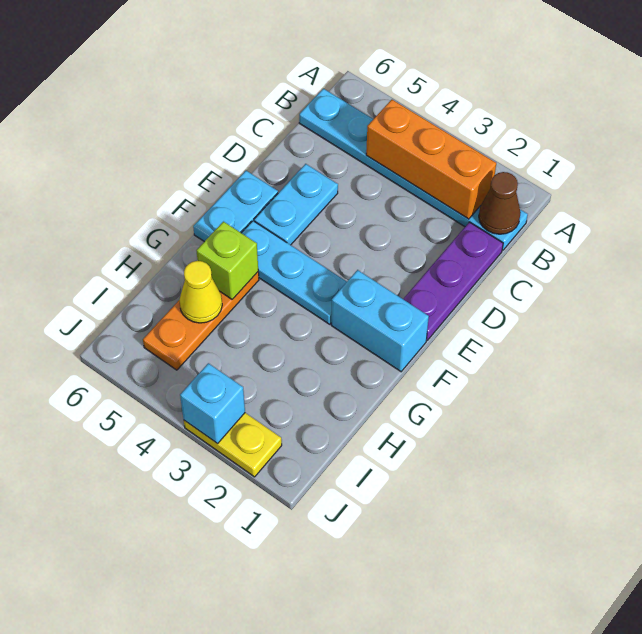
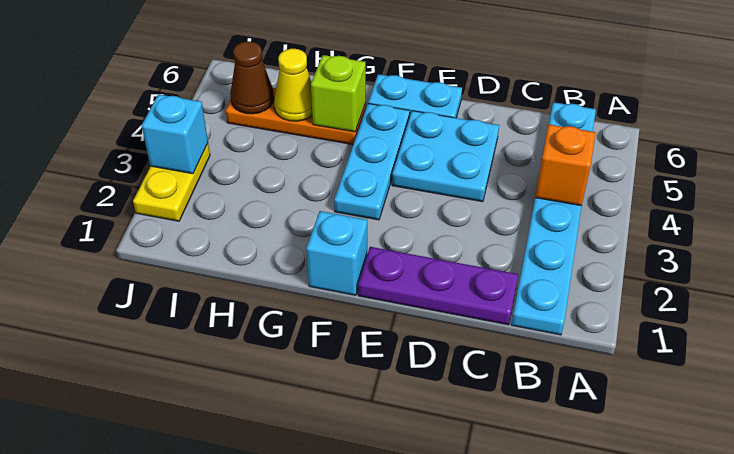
brown cone B1 level 2 -> brown cone I5 level 2
orange brick B2:B4 level 2 -> orange brick B4 level 2
cyan plate D5:E5 level 1 -> cyan plate D4:E5 level 1
cyan brick F1:F2 level 1 -> cyan brick F1 level 1

